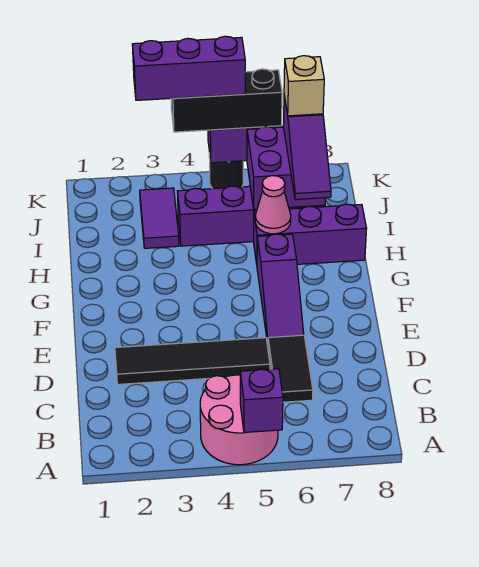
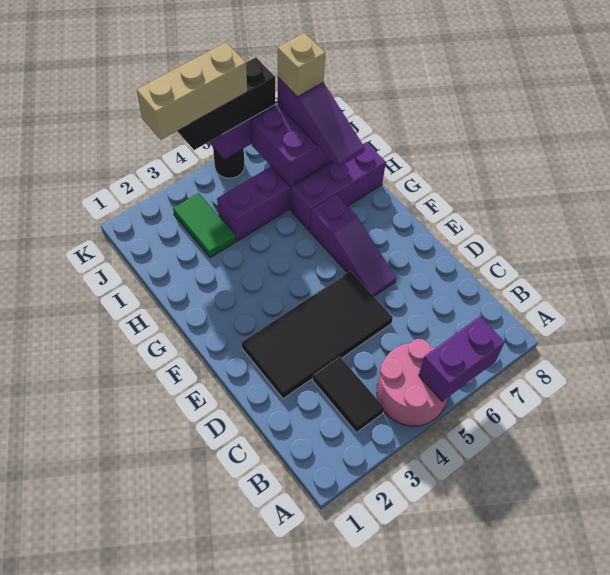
purple brick A5 level 2 -> purple brick A5:A6 level 2
black tile C6:D6 level 1 -> black tile B3:C3 level 1
black tile D2:D5 level 1 -> black tile D2:E5 level 1
pink cone H6 level 2 -> none
purple tile I3:J3 level 1 -> green tile I3:J3 level 1
purple brick K3:K5 level 4 -> tan brick K3:K5 level 4

